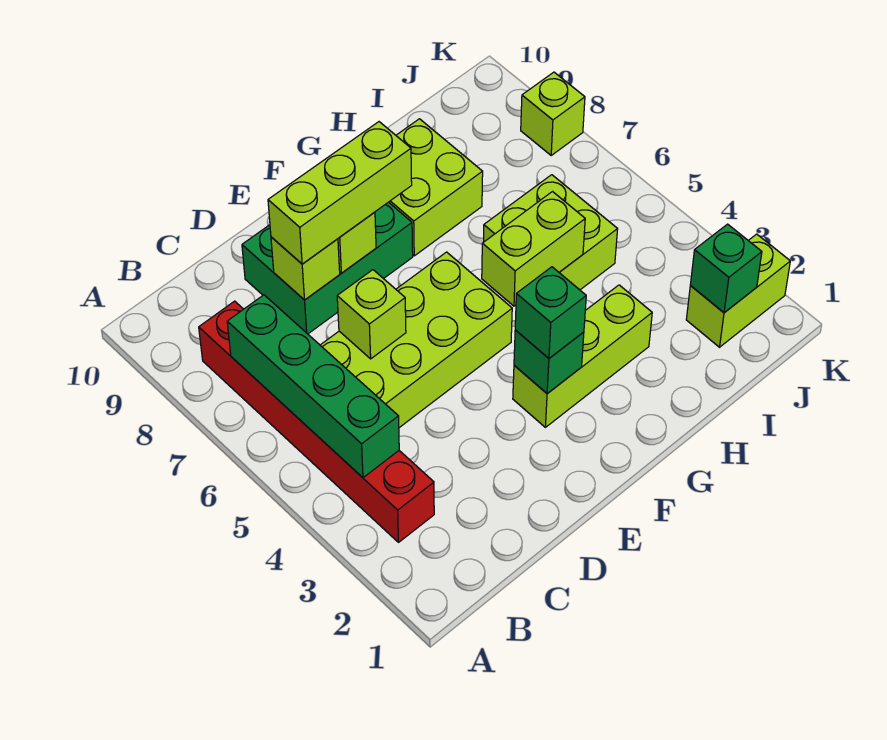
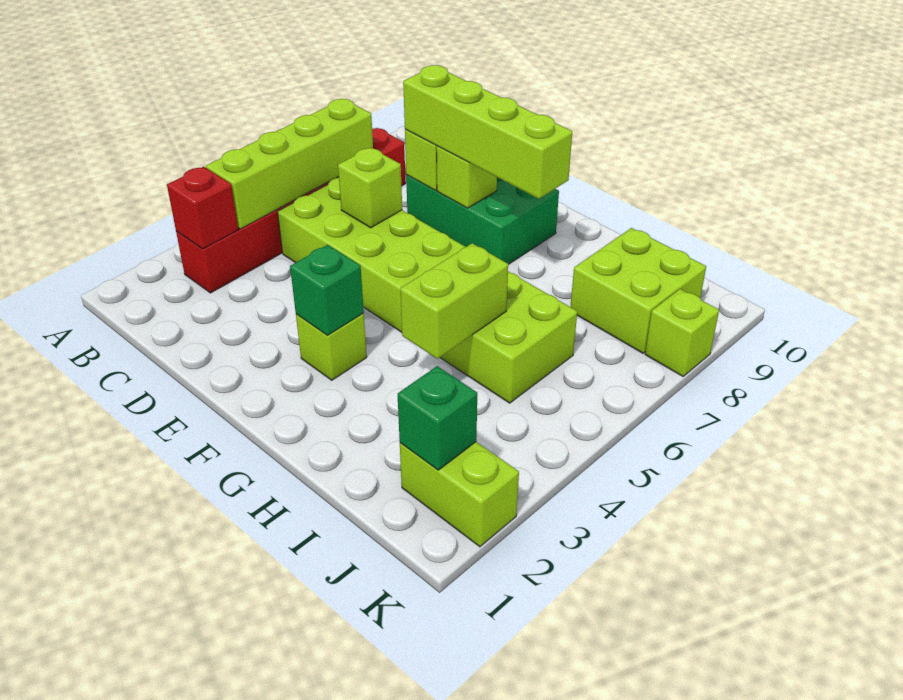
none -> red brick B3 level 2
green brick B4:B7 level 2 -> lime brick B4:B7 level 2
lime brick D8:F8 level 3 -> lime brick D8:G8 level 3
lime brick F3:H3 level 1 -> lime brick F3 level 1
green brick F3 level 3 -> none
lime brick G5:H5 level 2 -> lime brick H4:H5 level 2
lime brick G8:H9 level 1 -> lime brick I8:J9 level 1

